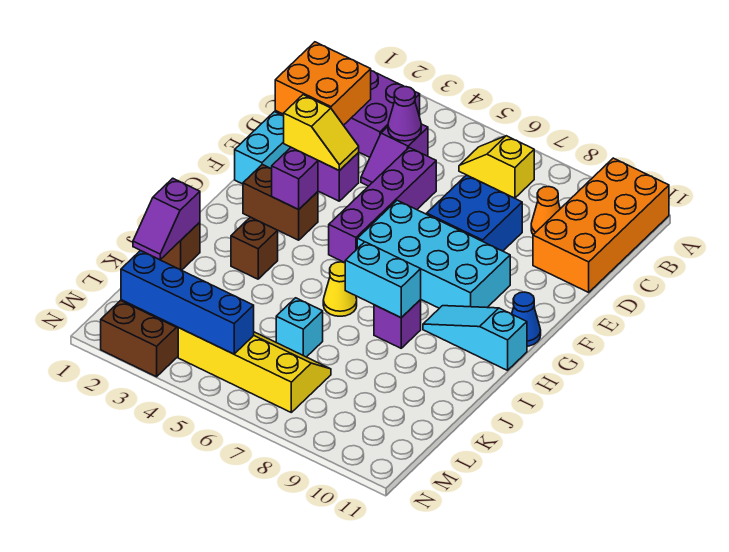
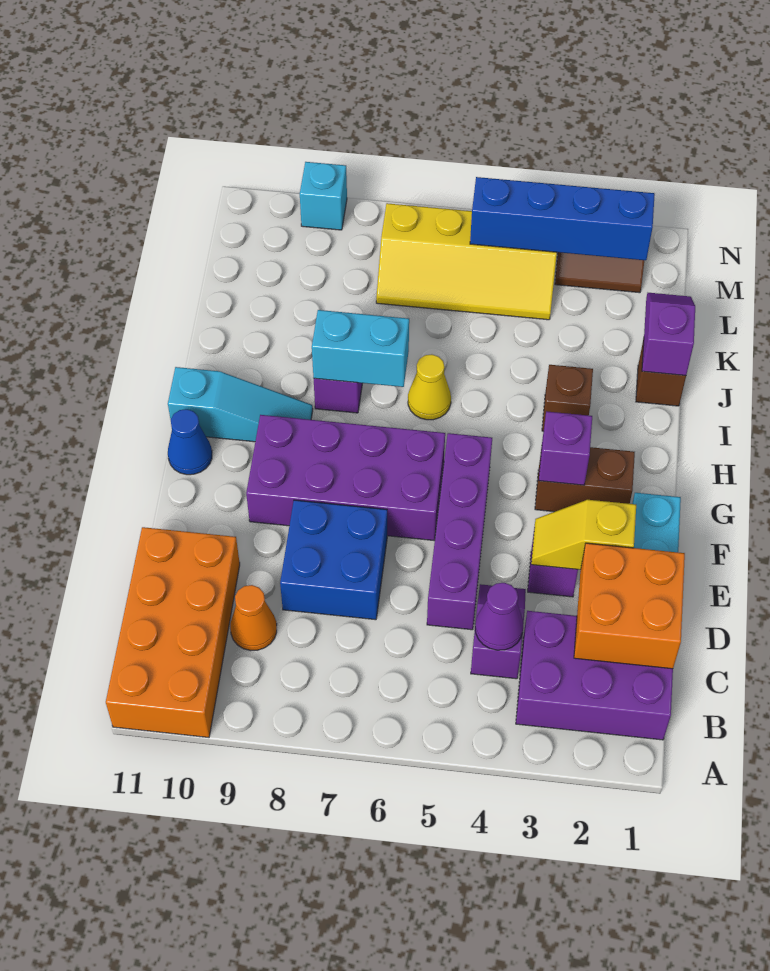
yellow slope B6:B7 level 1 top 7 -> none
cyan brick F6:G9 level 1 -> purple brick F6:G9 level 1
cyan brick K6 level 1 -> cyan brick N9 level 1

